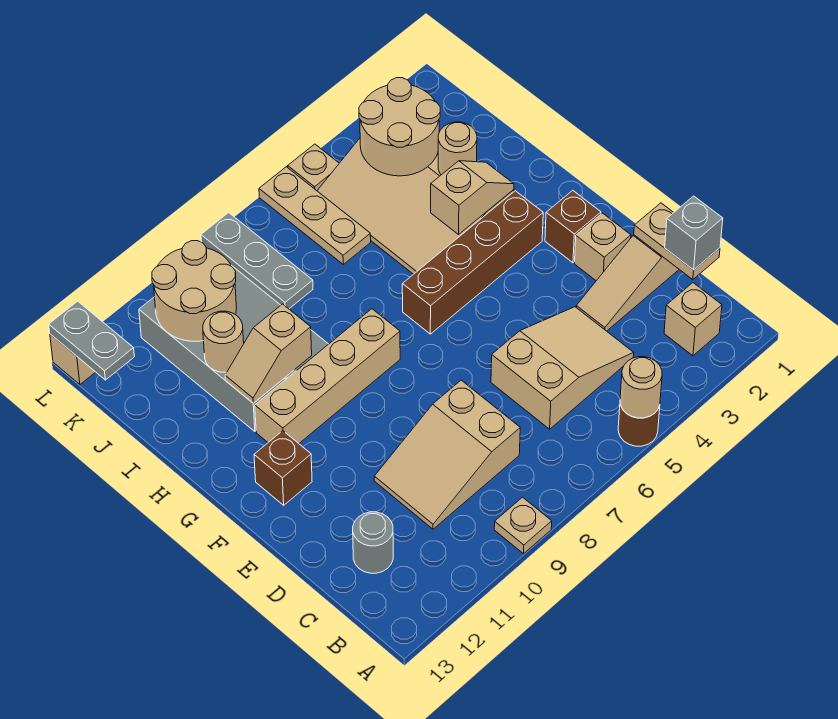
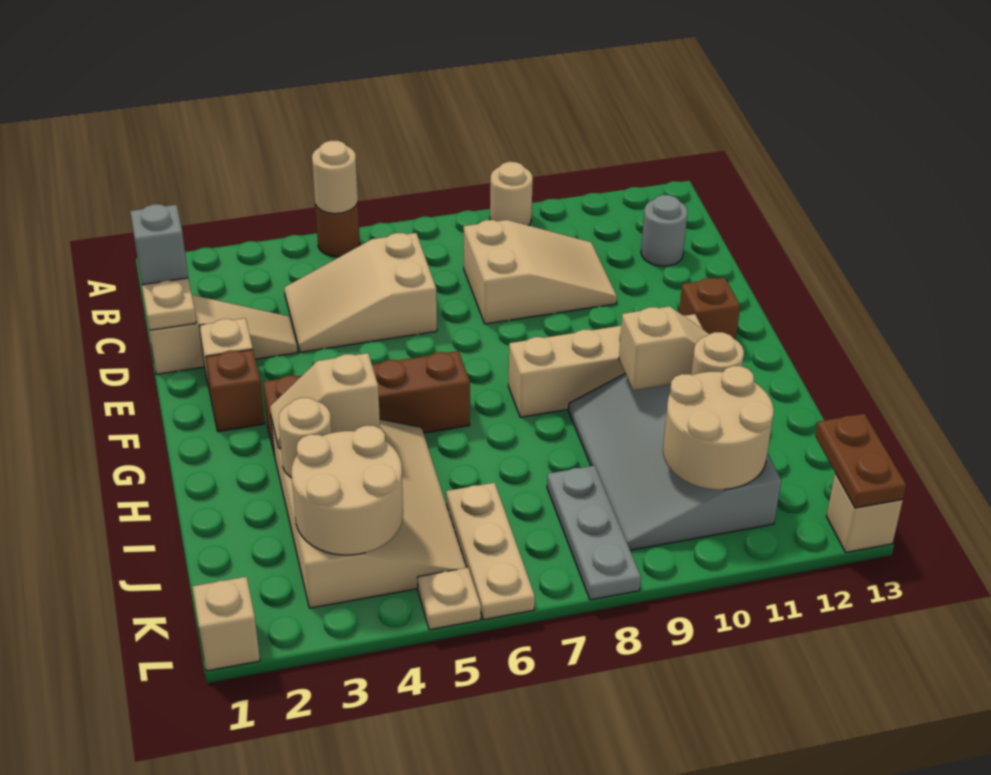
tan plate A9 level 1 -> tan round brick A9 level 1
tan brick B2 level 1 -> tan brick L1 level 1
grey plate K13:L13 level 2 -> brown plate K13:L13 level 2

